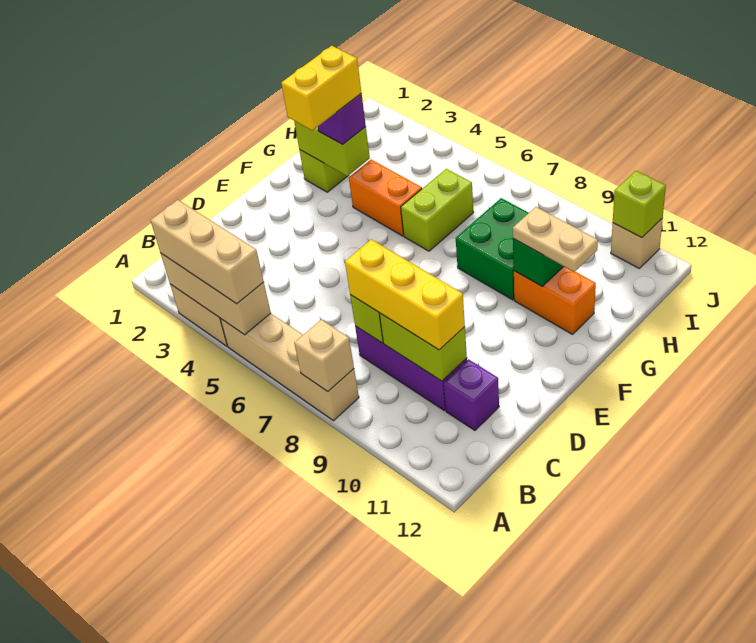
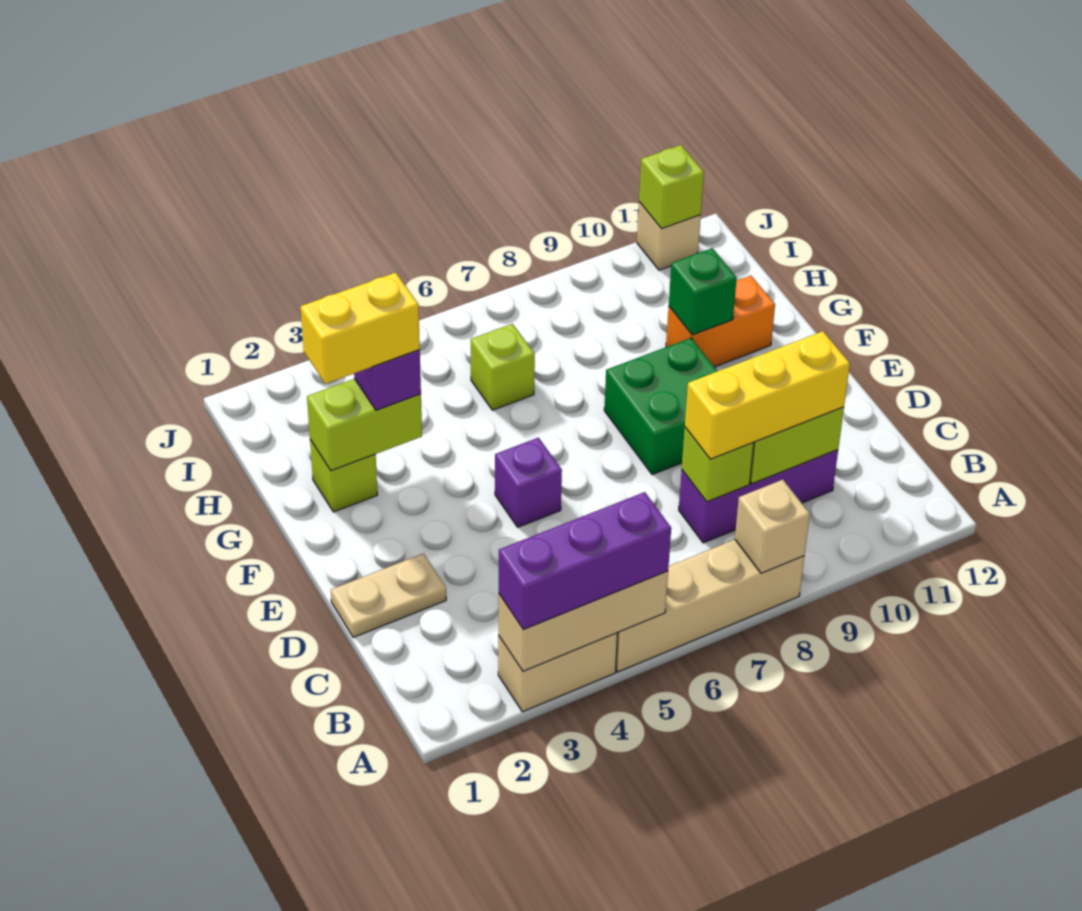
tan brick A3:A5 level 3 -> purple brick A3:A5 level 3
purple brick C11 level 1 -> purple brick E5 level 1
yellow brick F3:G3 level 4 -> yellow brick G2:G3 level 4
orange brick G4:G5 level 1 -> none
lime brick G6:H6 level 1 -> lime brick H6 level 1
green brick G8:H9 level 1 -> green brick E8:F9 level 1
tan plate G10:G11 level 3 -> tan plate D1:D2 level 1

